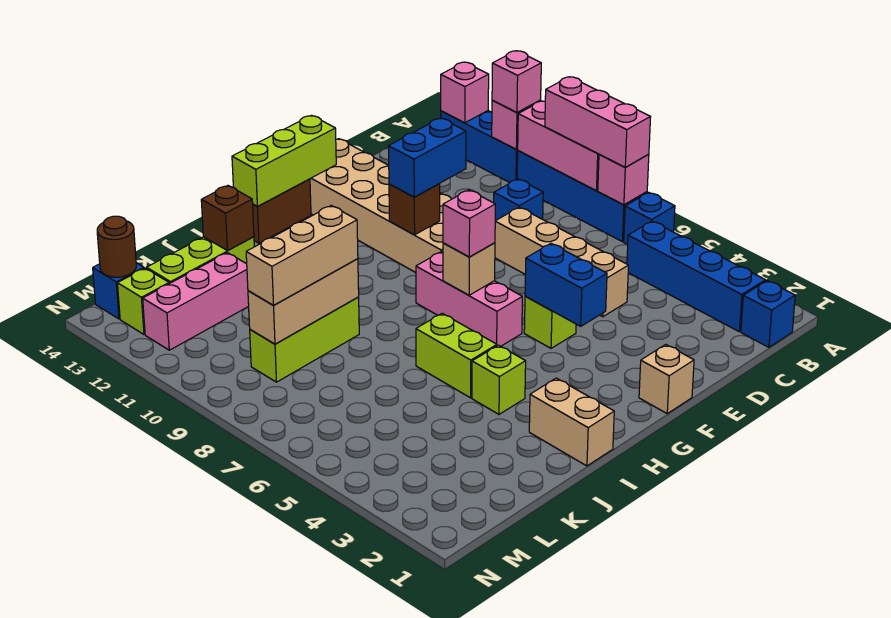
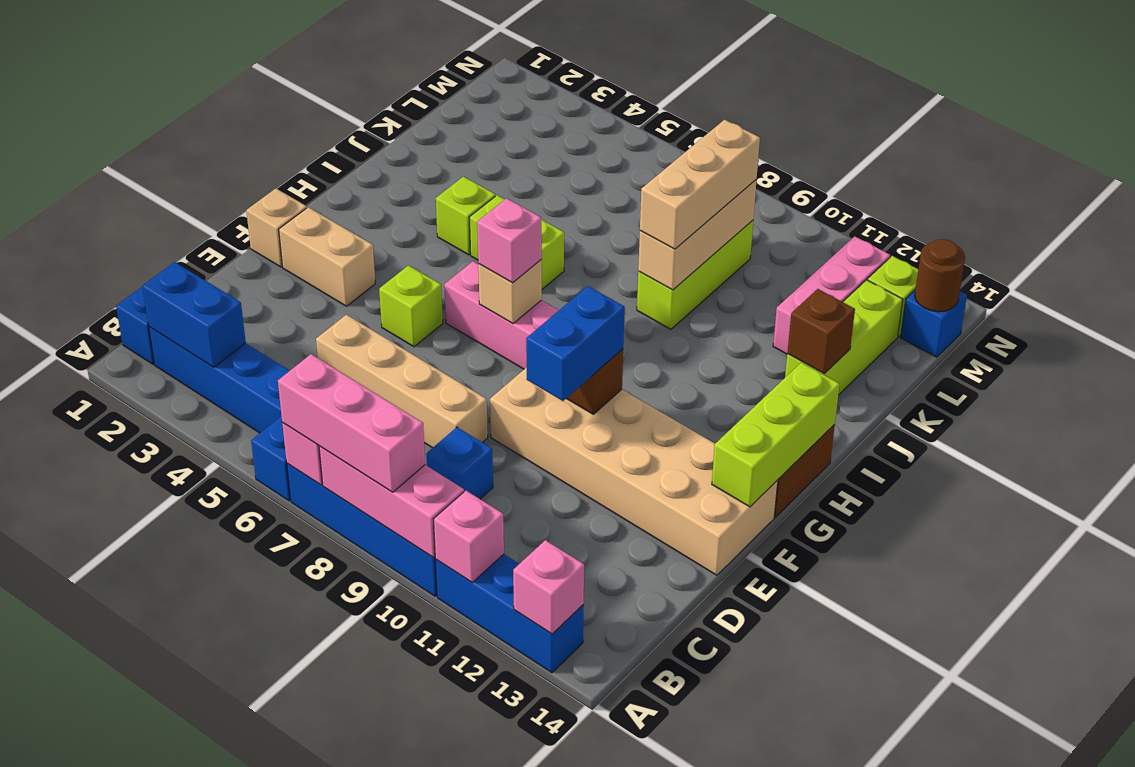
pink brick A11 level 3 -> none
blue brick F4:F5 level 2 -> blue brick B2:B3 level 2
tan brick I1:I2 level 1 -> tan brick F2:F3 level 1

